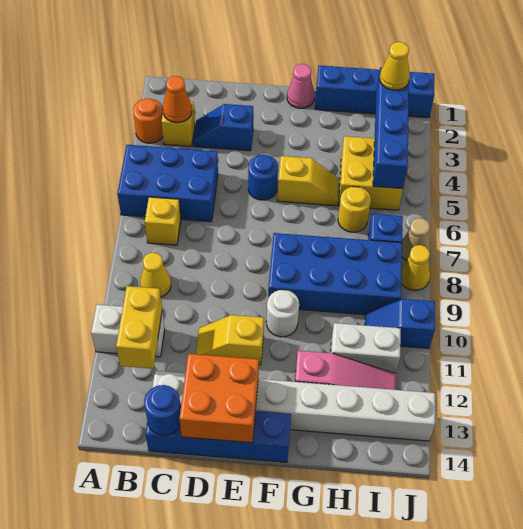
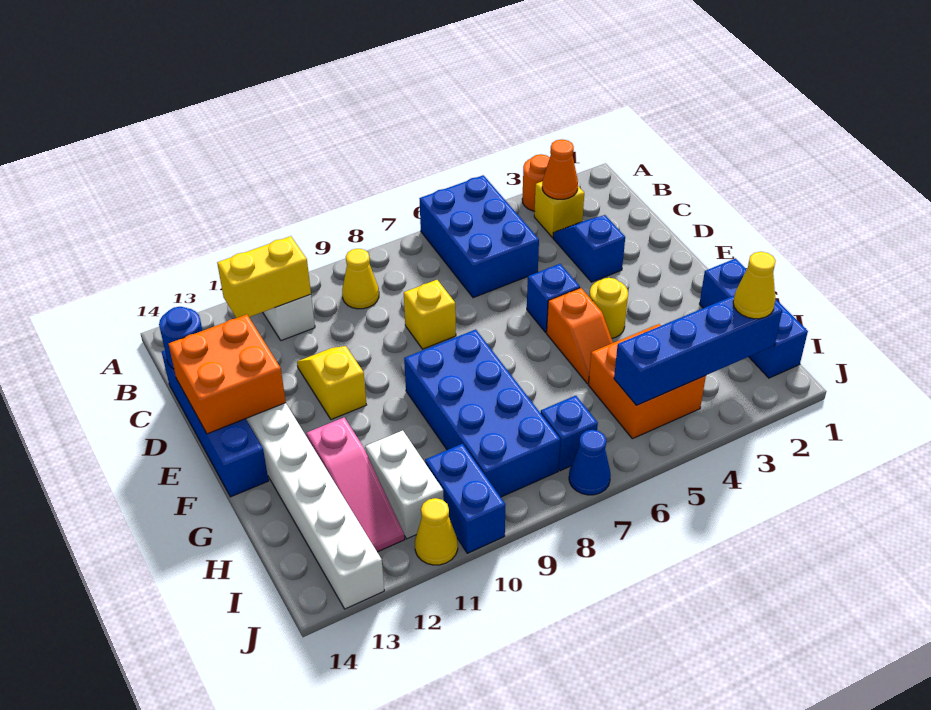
yellow brick B7 level 1 -> yellow brick D8 level 1
blue round brick E5 level 1 -> blue brick E5 level 1
pink cone F1 level 1 -> none
yellow slope F5:G5 level 1 top F -> orange slope F5:G5 level 1 top F
white round brick F10 level 1 -> none
blue brick G1:J1 level 1 -> blue brick G1:I1 level 1
yellow brick H4:I5 level 1 -> orange brick H4:I5 level 1
yellow round brick H6 level 1 -> yellow round brick F4 level 1
blue slope I10:J10 level 1 top J -> blue brick I10:J10 level 1
tan cone J7 level 1 -> blue cone J7 level 1
yellow cone J8 level 1 -> yellow cone J11 level 1

